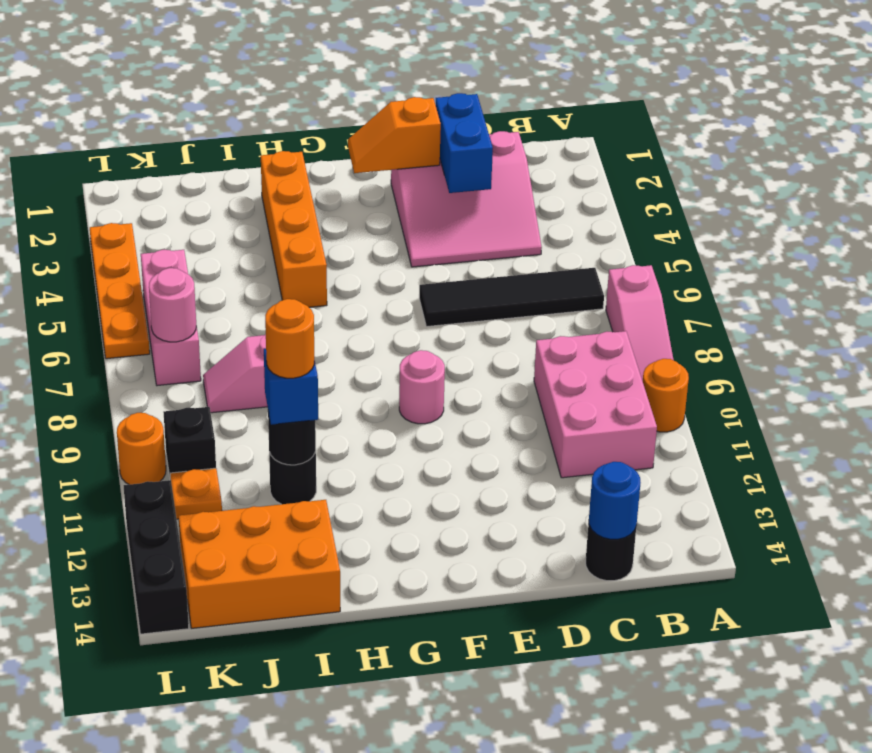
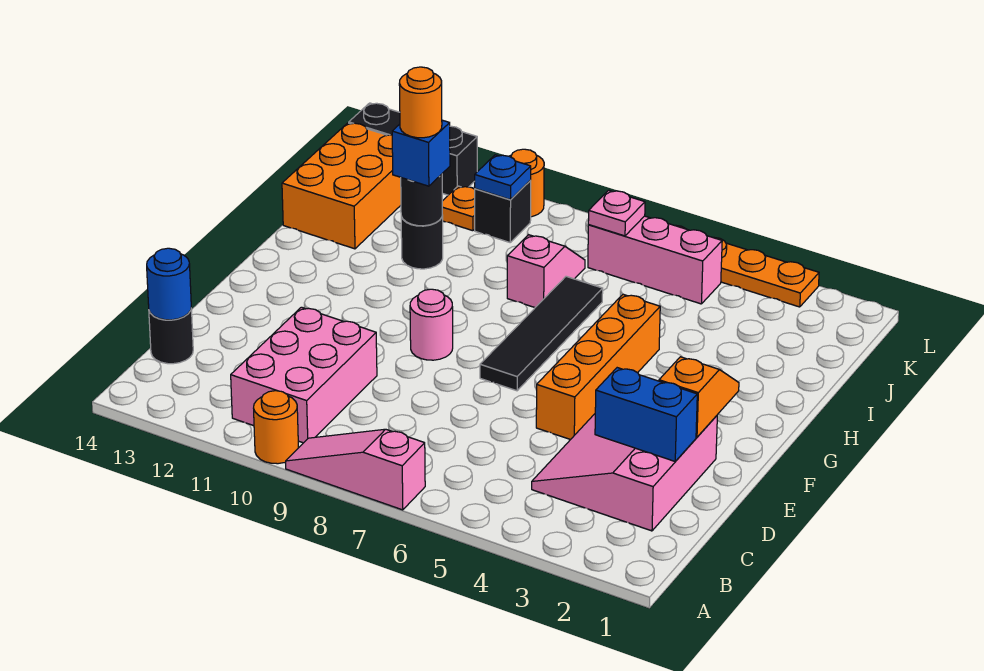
black tile B6:E6 level 1 -> black tile F7:I7 level 1
pink brick B9:C11 level 1 -> pink brick B10:D11 level 1
orange brick H2:H5 level 1 -> orange brick E5:H5 level 1
pink round brick K7 level 2 -> pink plate K7 level 2
none -> blue plate K10 level 2

